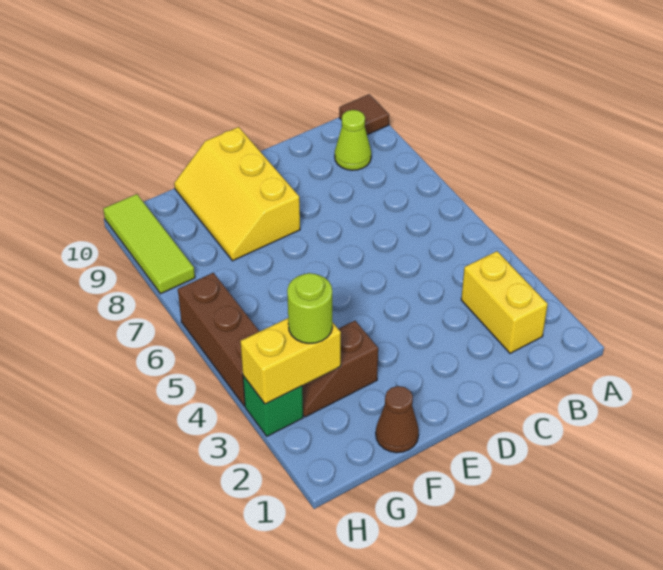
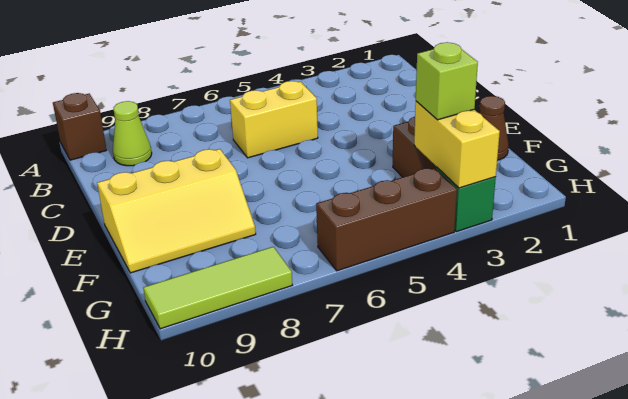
brown tile A10 level 1 -> brown brick A10 level 1
yellow brick B2:B3 level 1 -> yellow brick C5:C6 level 1
lime round brick G3 level 3 -> lime brick G3 level 3

